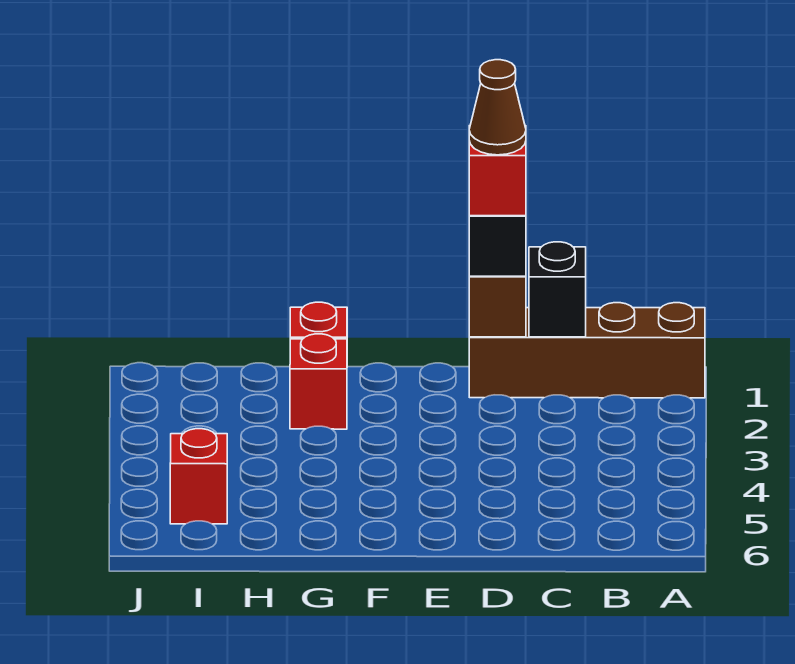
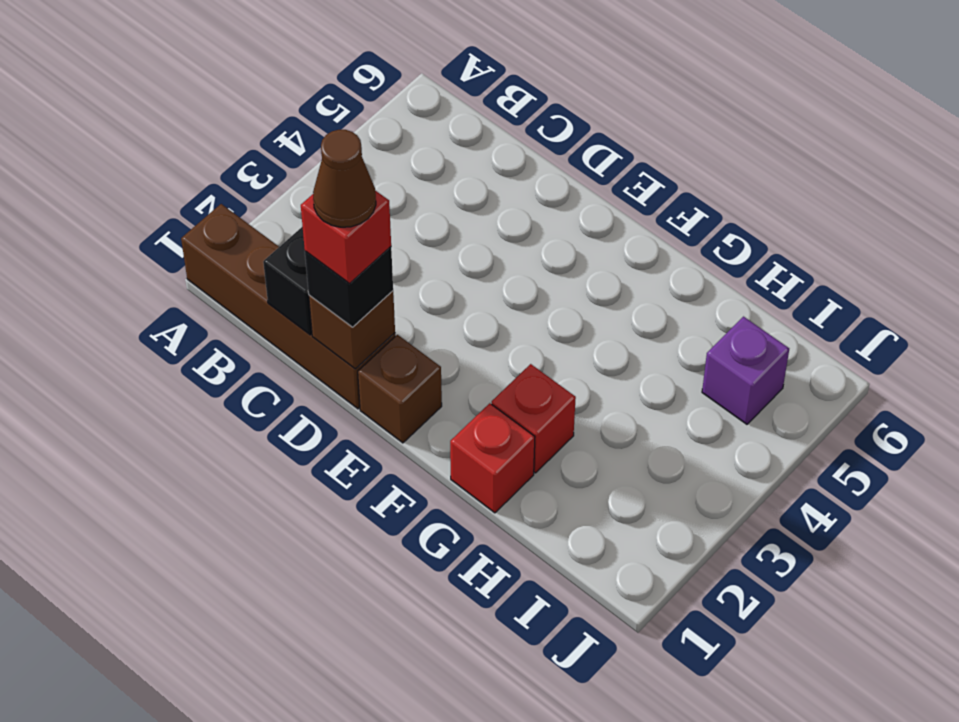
none -> brown brick E1 level 1
red brick I5 level 1 -> purple brick I5 level 1

